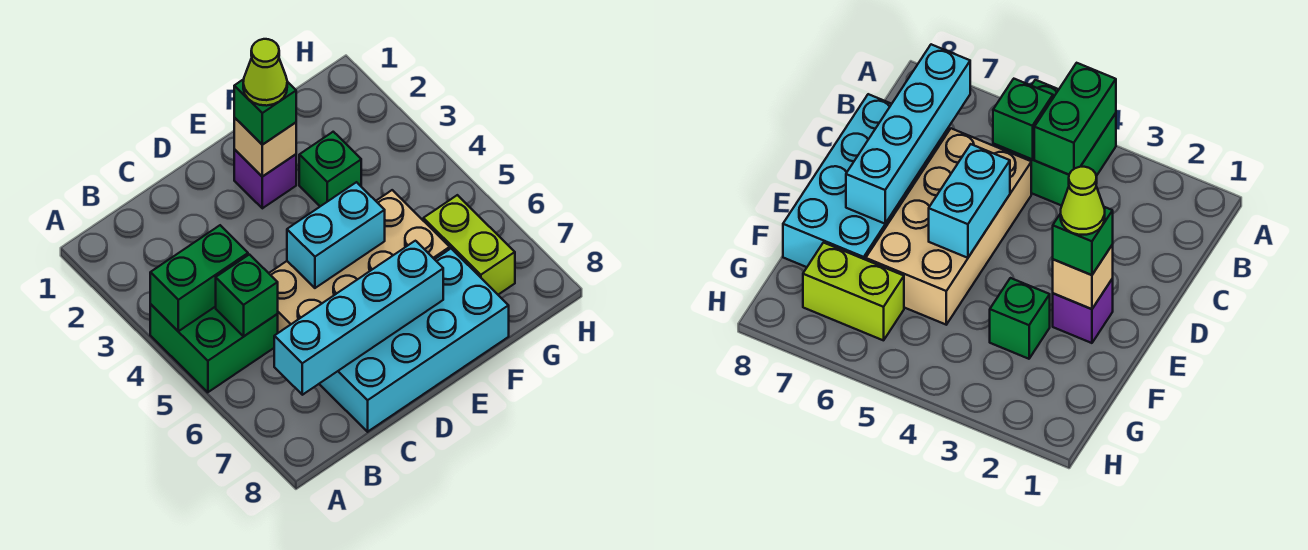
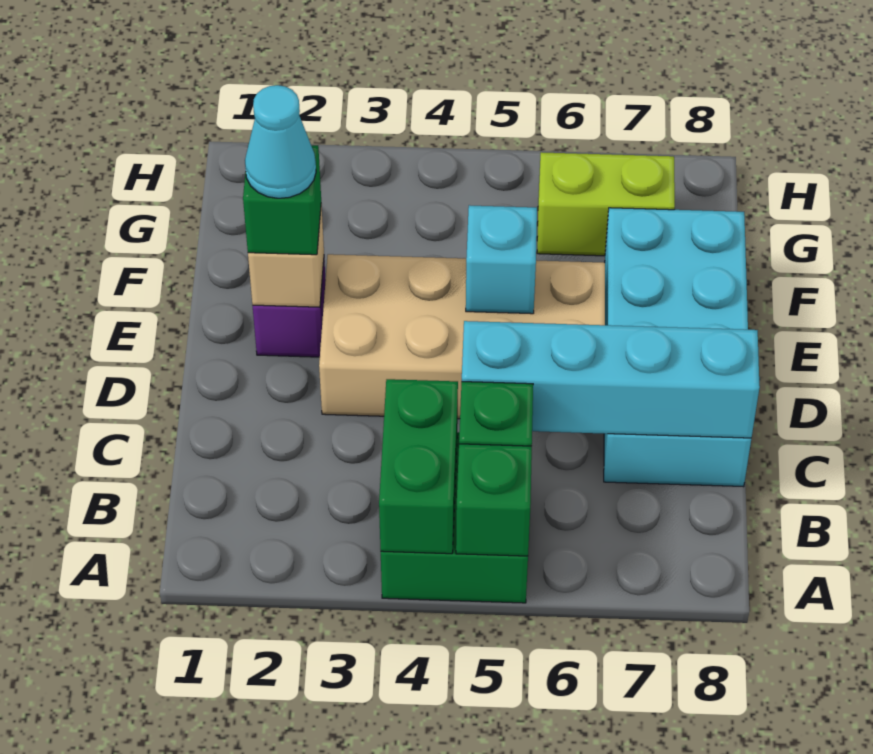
cyan brick B7:E7 level 2 -> cyan brick C5:C8 level 2
tan brick C5:F6 level 1 -> tan brick D3:E6 level 1
cyan brick D5:E5 level 2 -> cyan brick E5 level 2
lime cone E2 level 4 -> cyan cone E2 level 4
green brick F3 level 1 -> green brick A5 level 2

